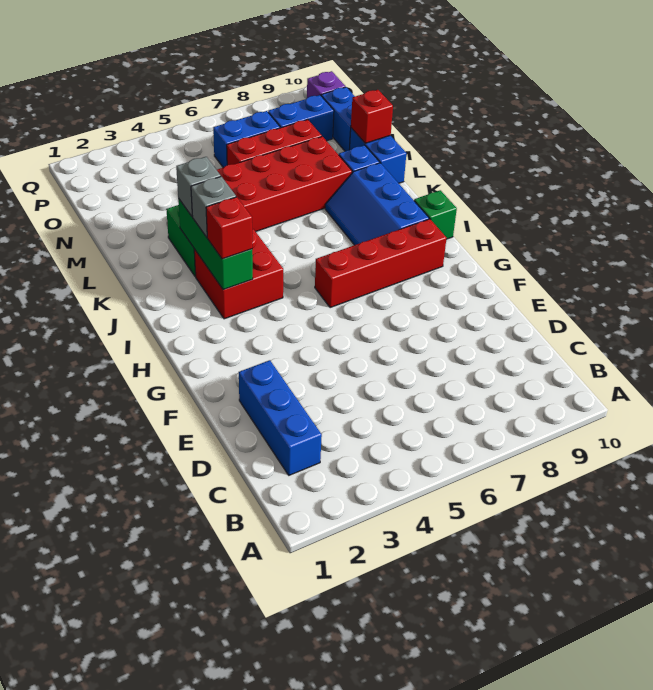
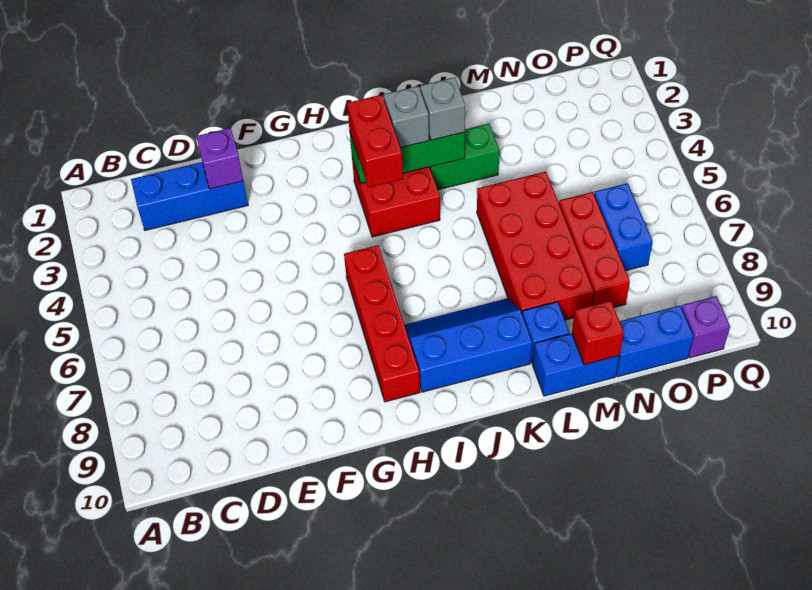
none -> purple brick E2 level 2
red brick I3 level 3 -> red brick I3:I4 level 3
green brick I10 level 1 -> none
blue brick O8:O9 level 1 -> none

